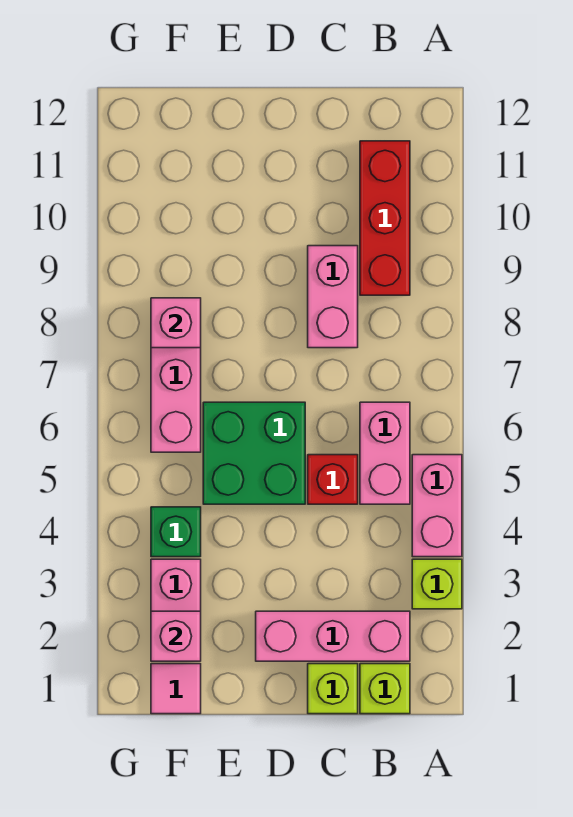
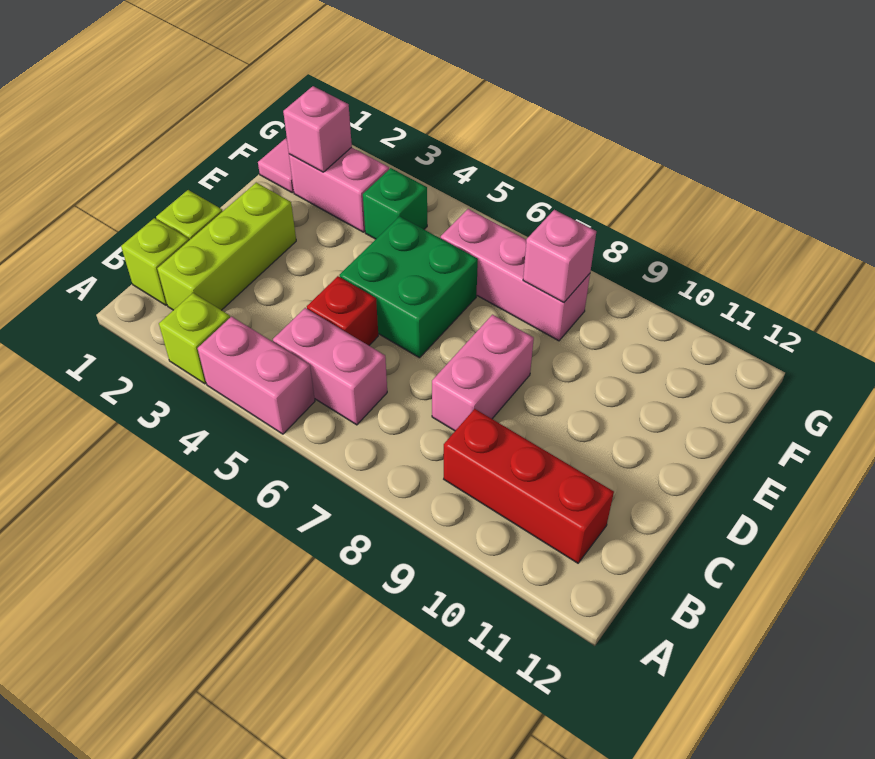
pink brick B2:D2 level 1 -> lime brick B2:D2 level 1
pink brick C8:C9 level 1 -> pink brick C8:D8 level 1

